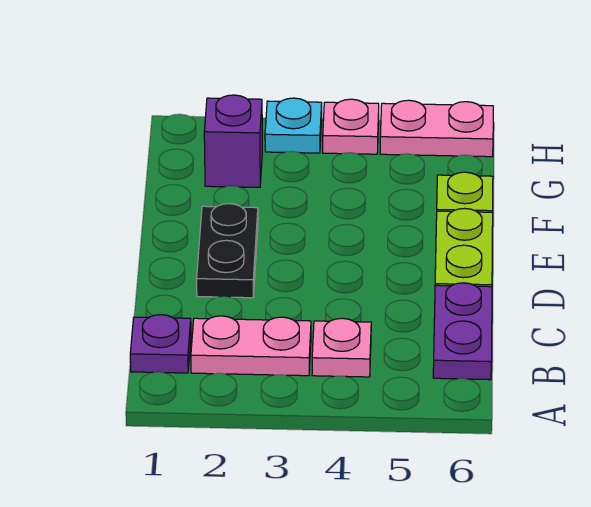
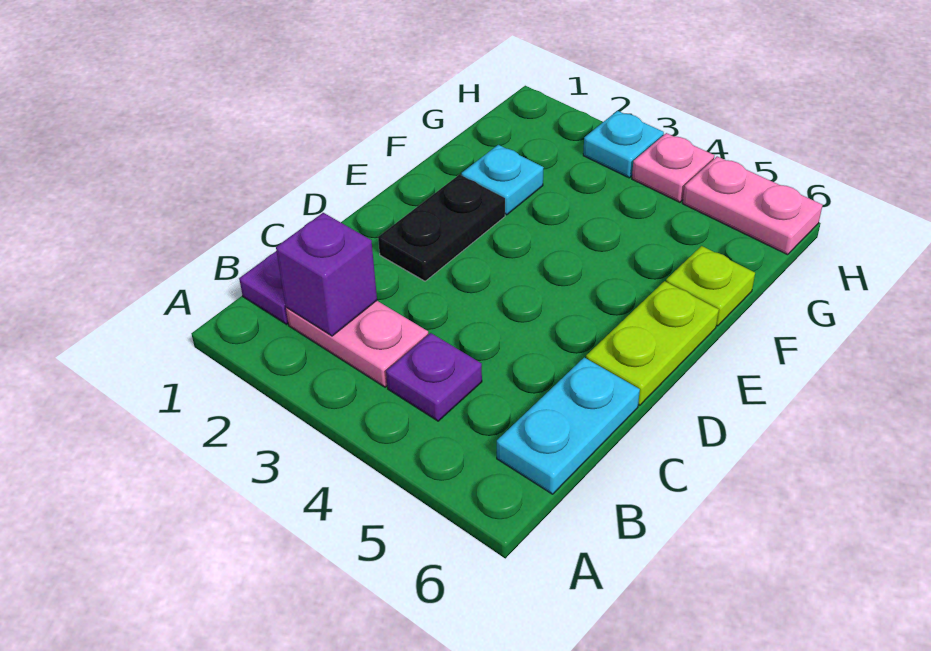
pink plate B4 level 1 -> purple plate B4 level 1
purple plate B6:C6 level 1 -> cyan plate B6:C6 level 1
none -> cyan plate F2 level 1
purple brick G2 level 1 -> purple brick B2 level 2

